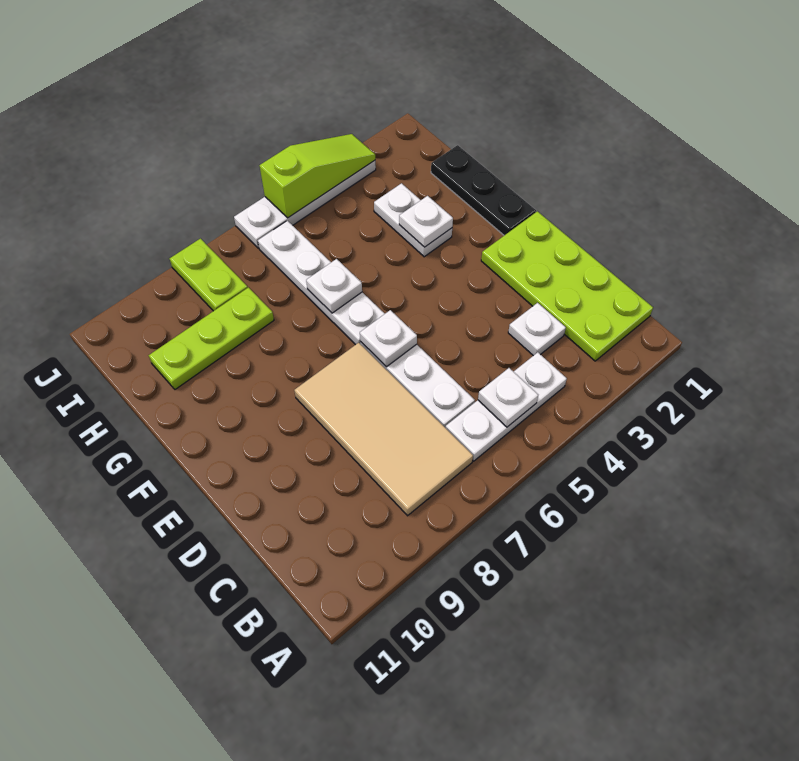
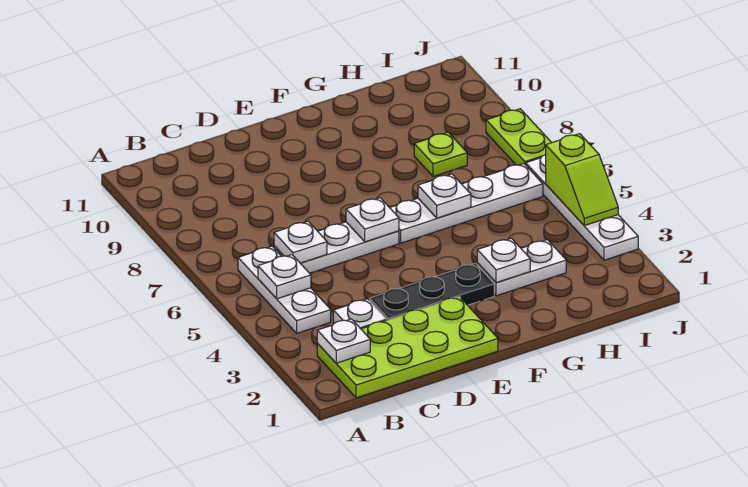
none -> white plate B2 level 2
tan tile B7:E8 level 1 -> none
none -> white plate C6 level 2
black plate F1:H1 level 1 -> black plate D3:F3 level 1
lime plate H8:H10 level 1 -> lime plate H8 level 1
lime plate I8:J8 level 1 -> lime plate J7:J8 level 1
lime slope J3:J5 level 2 top 5 -> lime slope J4:J5 level 2 top 5

